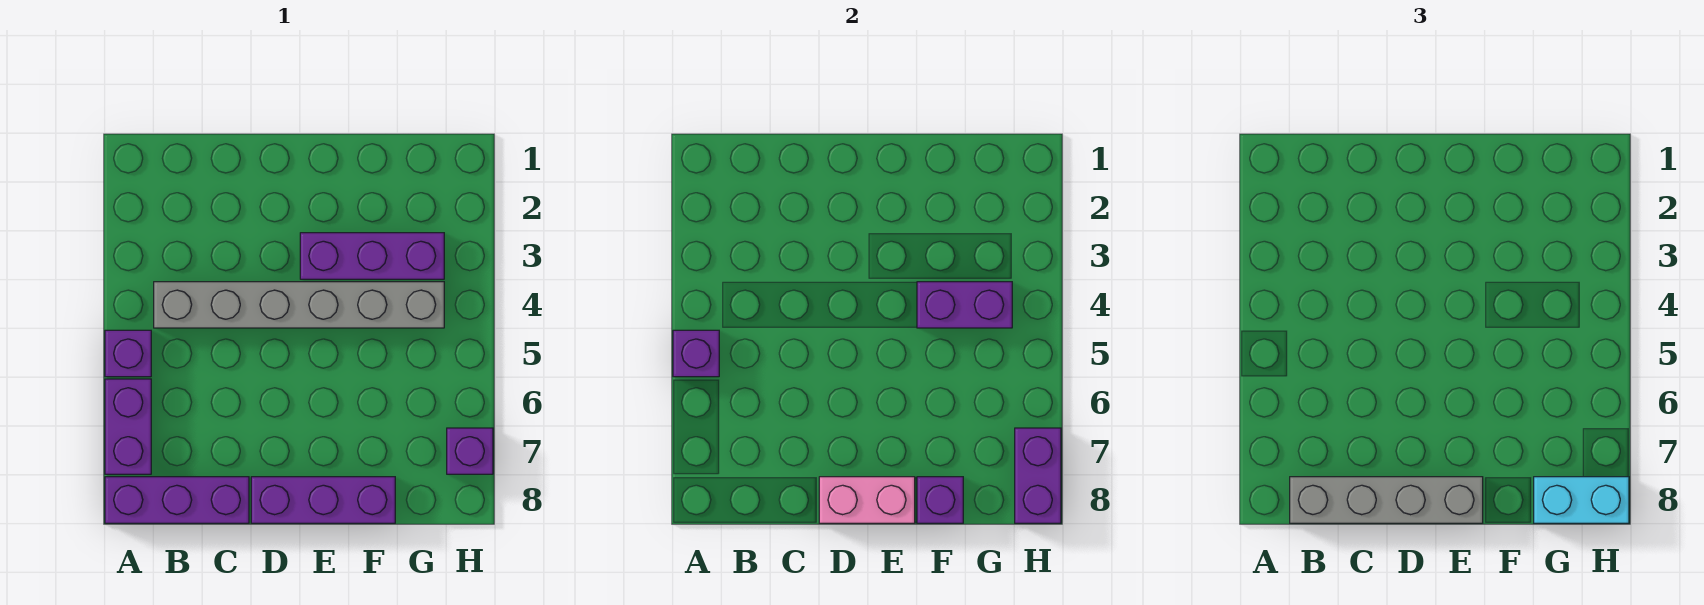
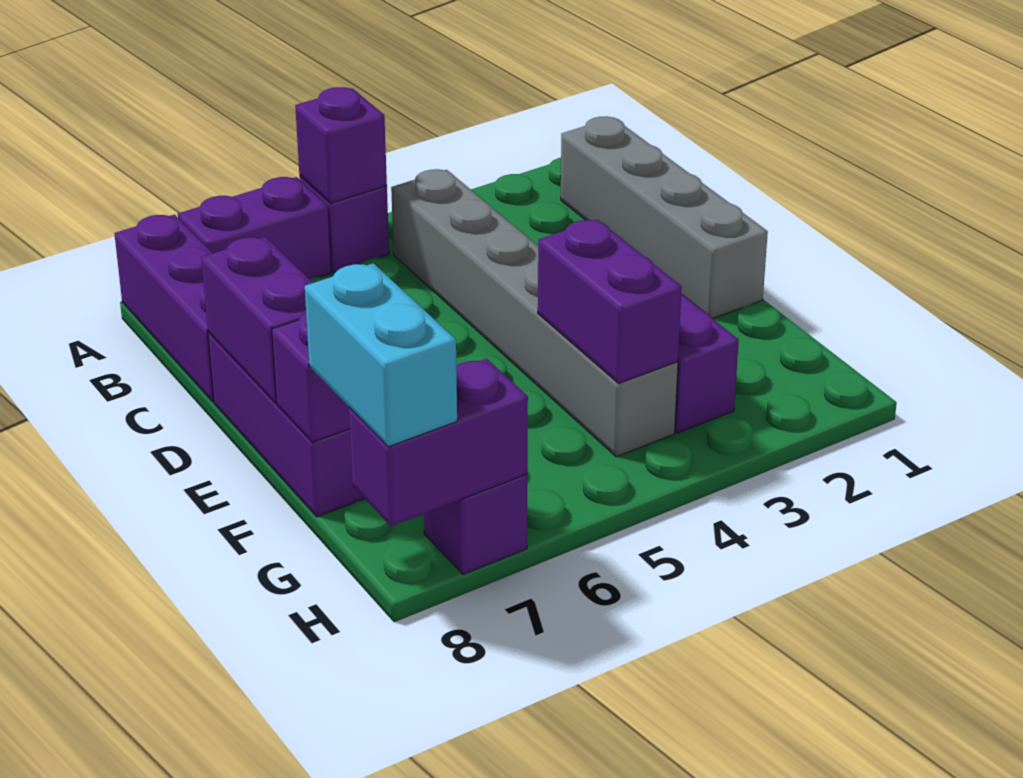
grey brick B8:E8 level 3 -> grey brick B1:E1 level 1
pink brick D8:E8 level 2 -> purple brick D8:E8 level 2

